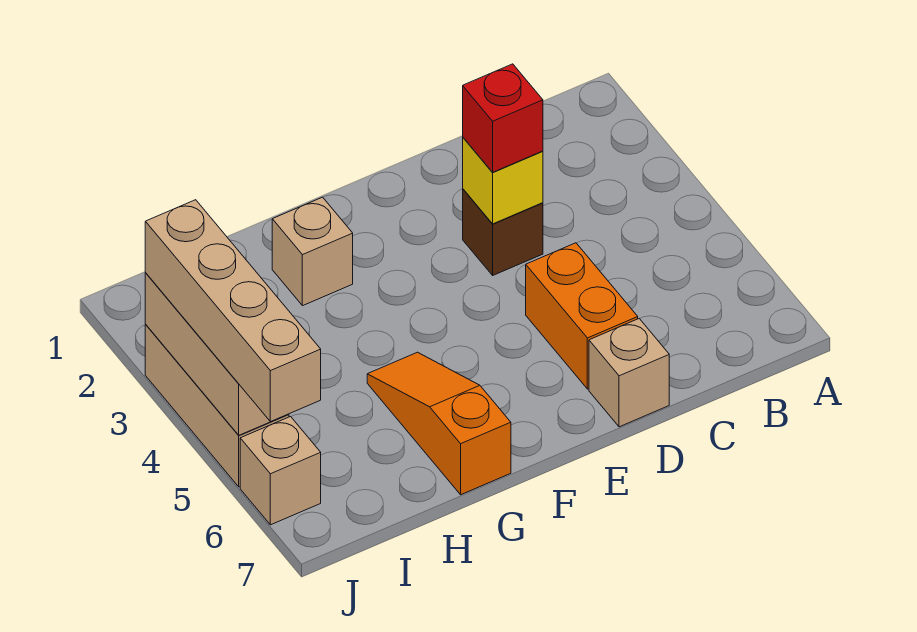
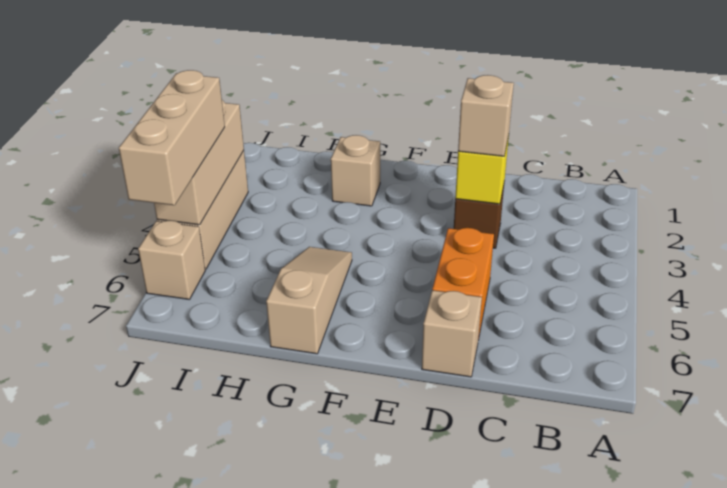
red brick D3 level 3 -> tan brick D3 level 3
orange slope G5:G7 level 1 top 7 -> tan slope G5:G7 level 1 top 7
tan brick J3:J6 level 3 -> tan brick J4:J6 level 3

